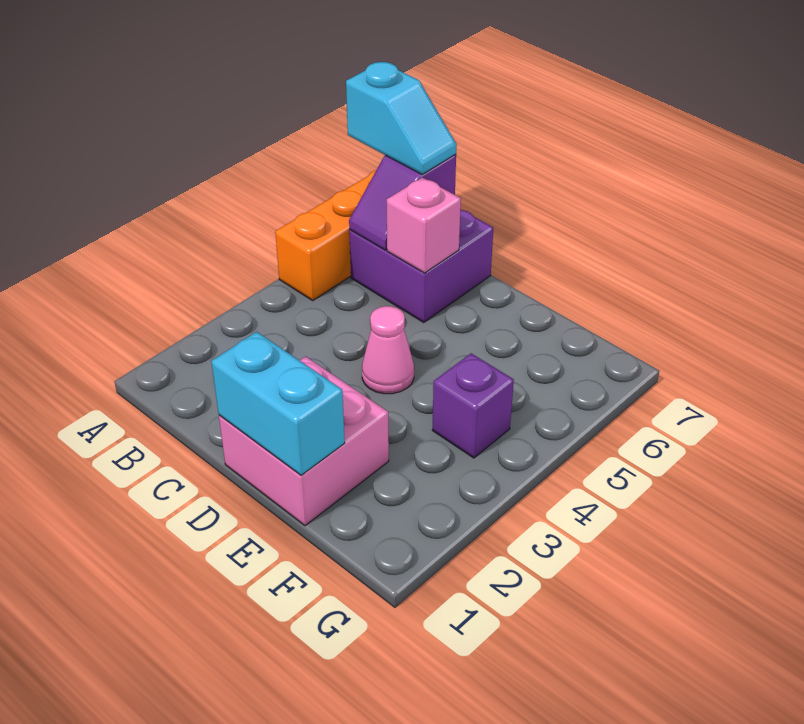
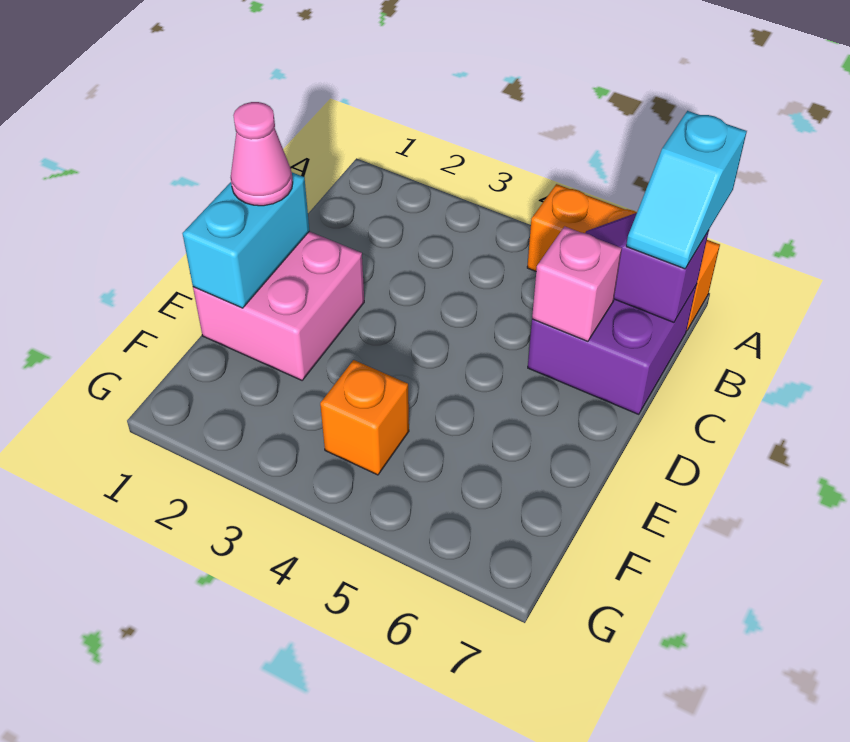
pink cone D4 level 1 -> pink cone D1 level 3
purple brick F4 level 1 -> orange brick F4 level 1

